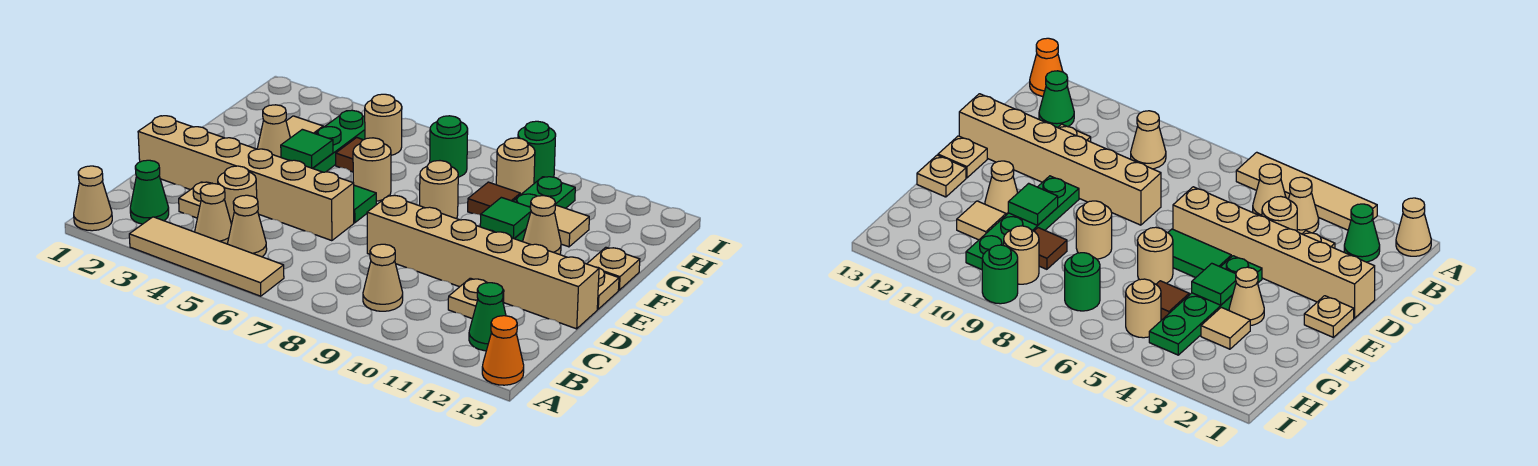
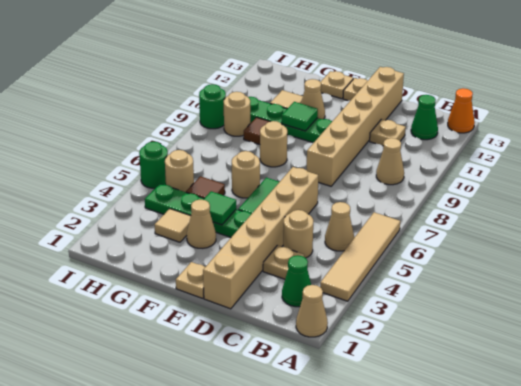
tan cone B4 level 1 -> none
green round brick H7 level 1 -> green round brick I5 level 1

